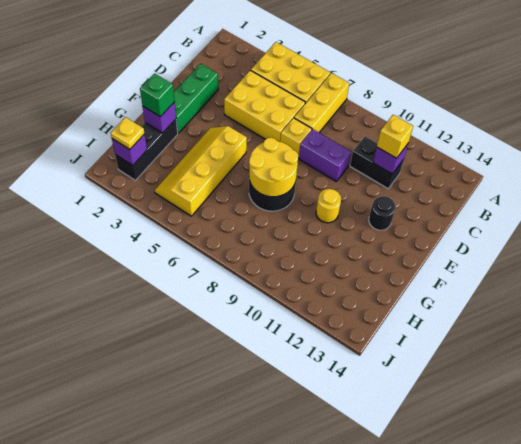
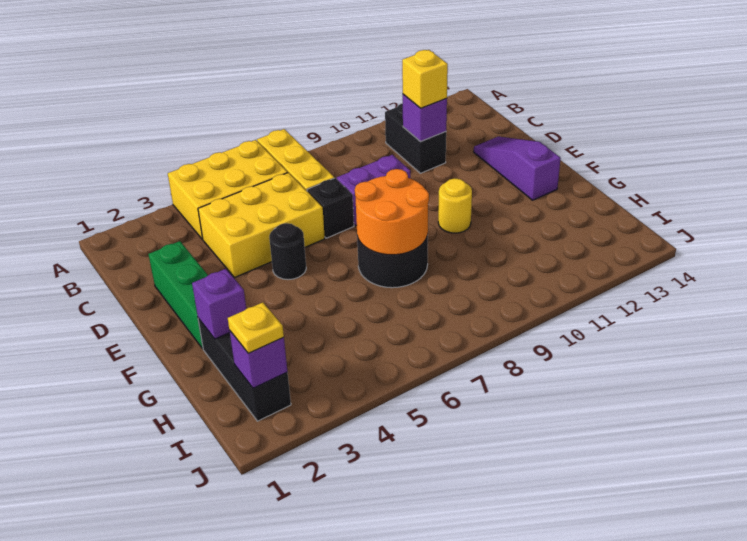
black brick C10:C11 level 1 -> black brick B11:C11 level 1
yellow brick D7 level 1 -> black brick D7 level 1
none -> purple slope D13:F13 level 1 top F
black round brick E12 level 1 -> black round brick E5 level 1
yellow slope F4:I5 level 1 top 5 -> none
yellow round brick F7:G8 level 2 -> orange round brick F7:G8 level 2
green brick G2 level 3 -> none

